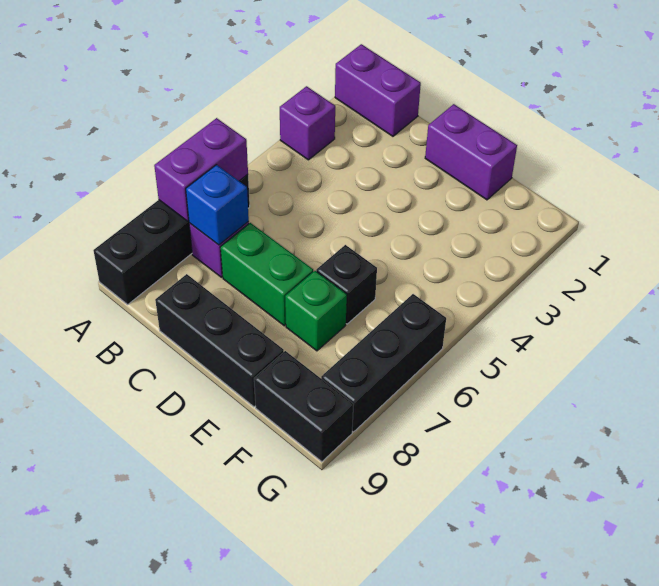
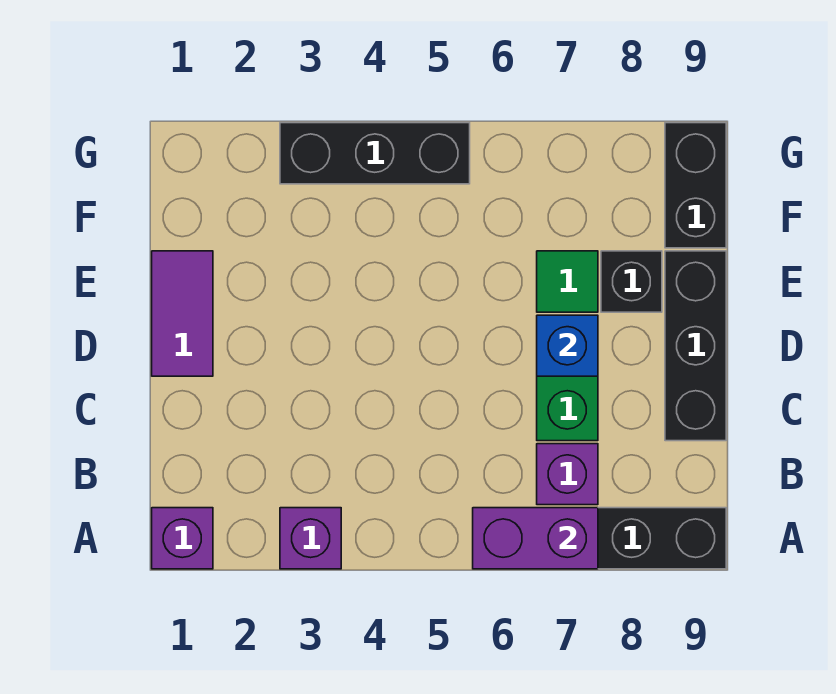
purple brick A1:B1 level 1 -> purple brick A1 level 1
blue brick B7 level 2 -> blue brick D7 level 2
purple brick D1:E1 level 1 -> purple tile D1:E1 level 1
black brick E6 level 1 -> black brick E8 level 1
green brick E7 level 1 -> green tile E7 level 1
black brick G6:G8 level 1 -> black brick G3:G5 level 1

